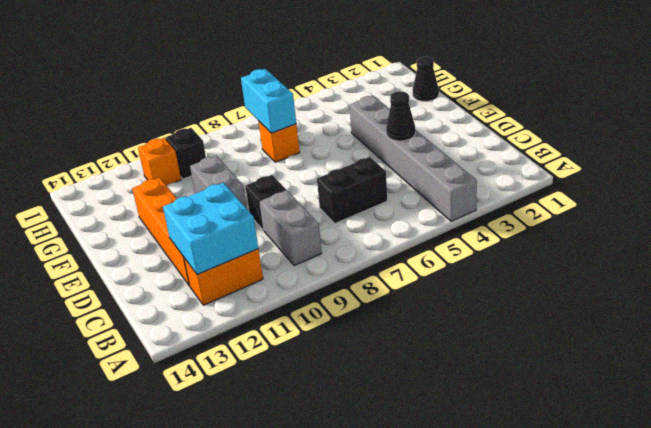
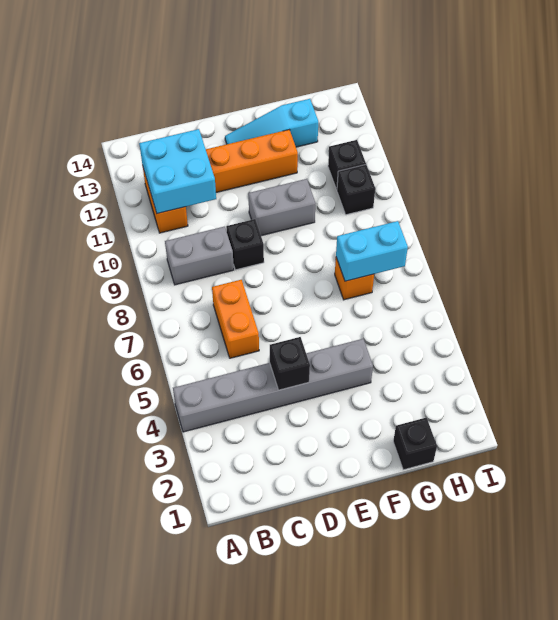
black brick C6:C7 level 1 -> orange brick C6:C7 level 1
black cone D4 level 2 -> black brick D4 level 2
none -> cyan slope E13:G13 level 1 top G
black cone G1 level 1 -> black brick G1 level 1
orange brick H11 level 1 -> black brick H11 level 1

